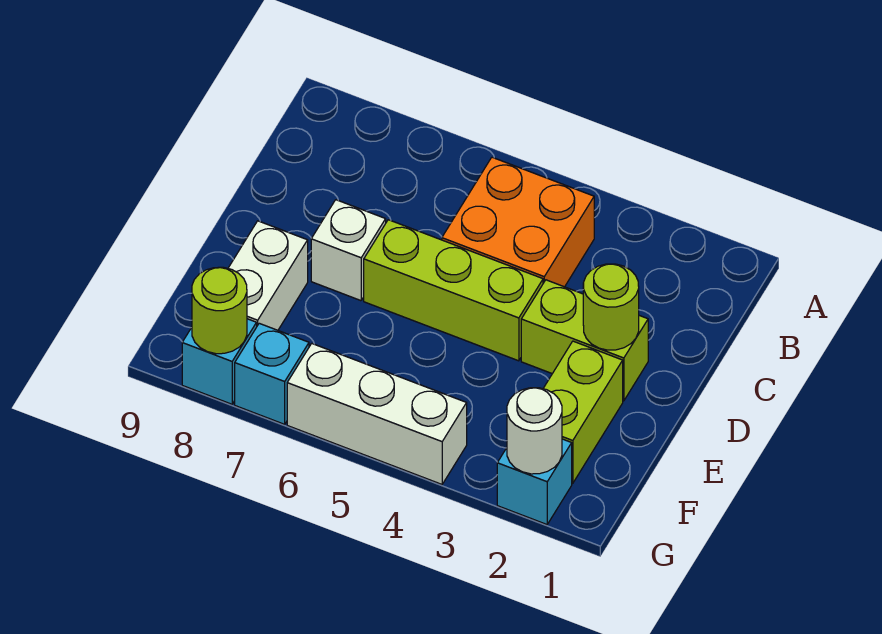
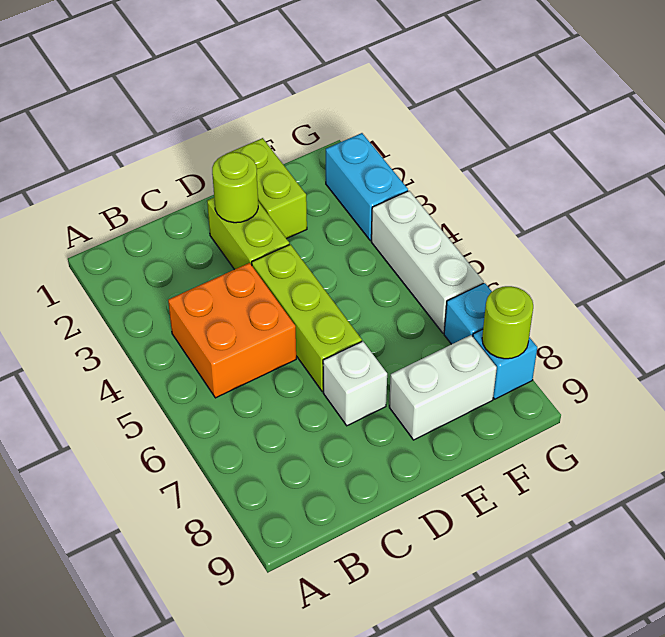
lime brick E2:F2 level 1 -> lime brick E1:E2 level 1
cyan brick G2 level 1 -> cyan brick G2:G3 level 1
white round brick G2 level 2 -> none

